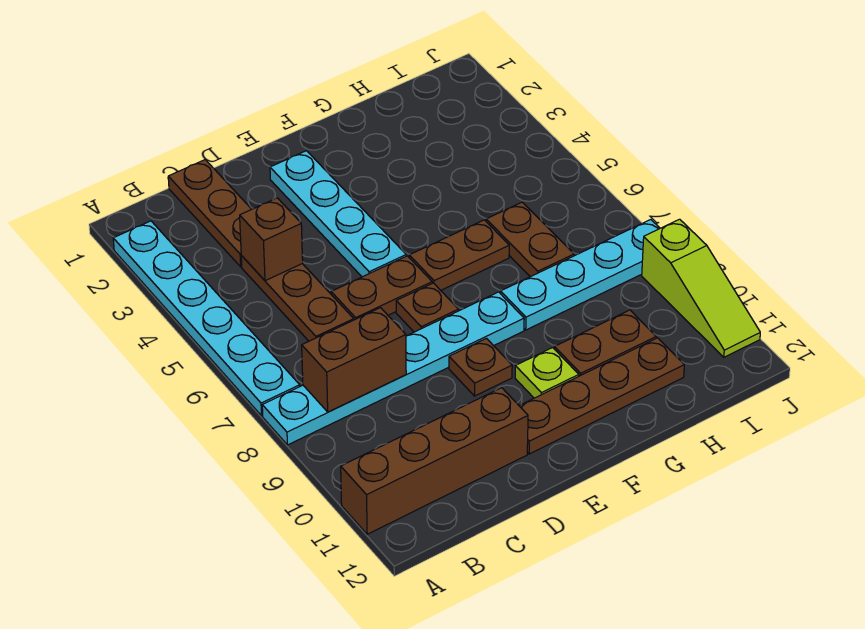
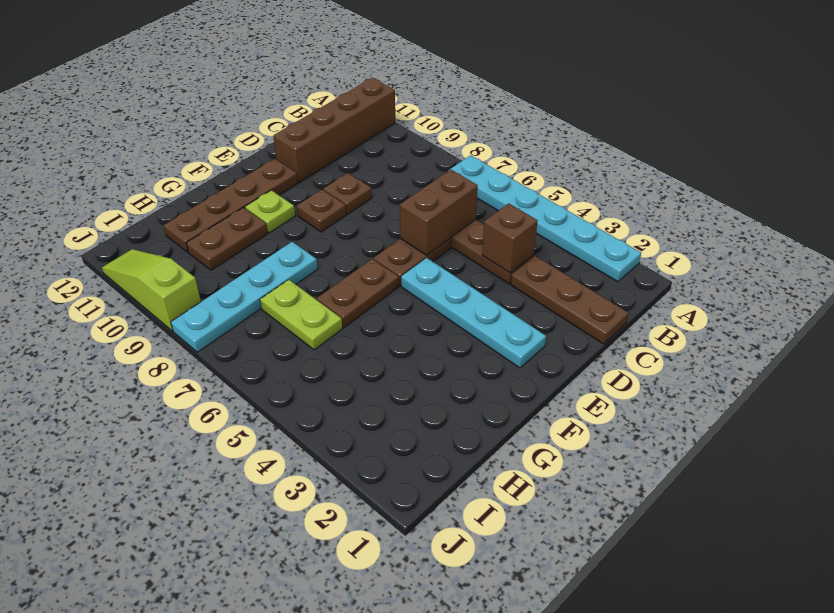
cyan plate A8:F8 level 1 -> none
brown brick B8:C8 level 2 -> brown brick C6:D6 level 2
brown plate E7 level 1 -> brown plate D9 level 1
brown plate H6:H7 level 1 -> lime plate H6:H7 level 1

